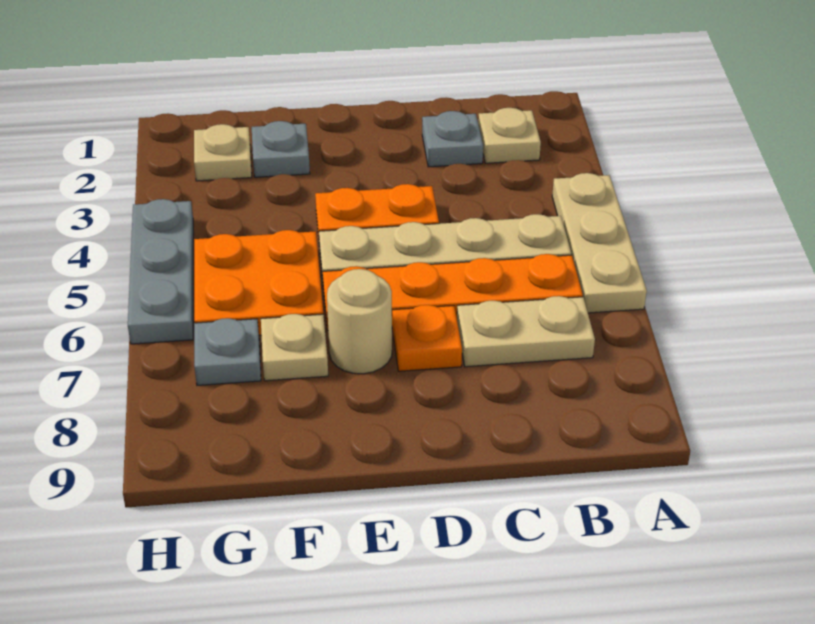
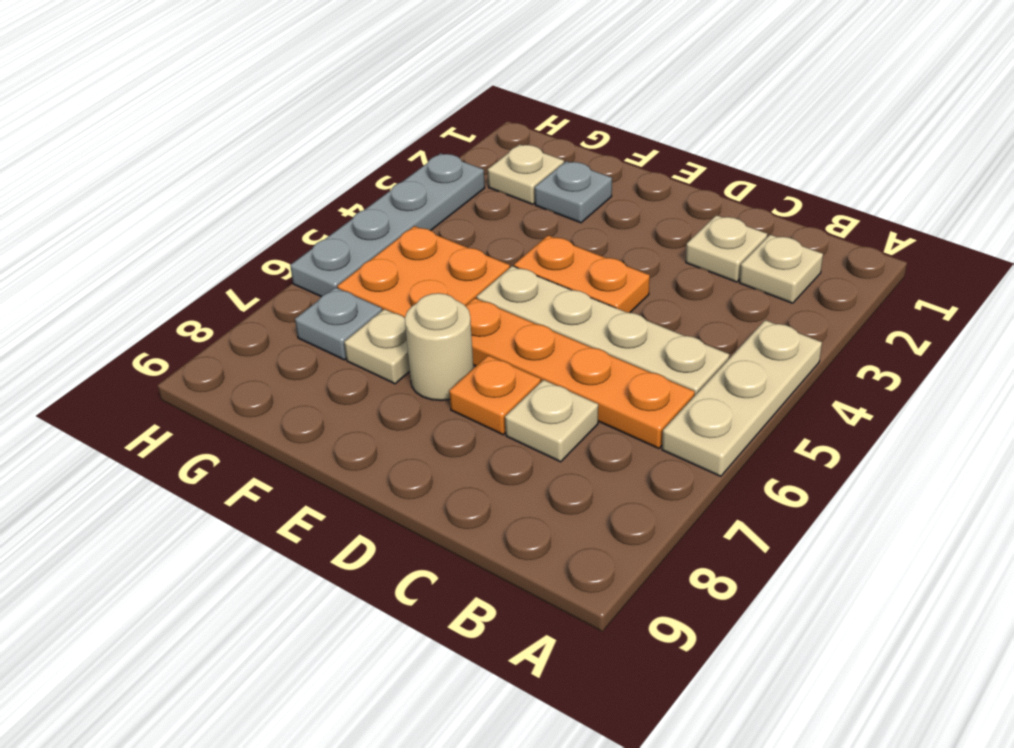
tan plate B7:C7 level 1 -> tan plate C7 level 1
grey plate C2 level 1 -> tan plate C2 level 1
grey plate H4:H6 level 1 -> grey plate H3:H6 level 1

